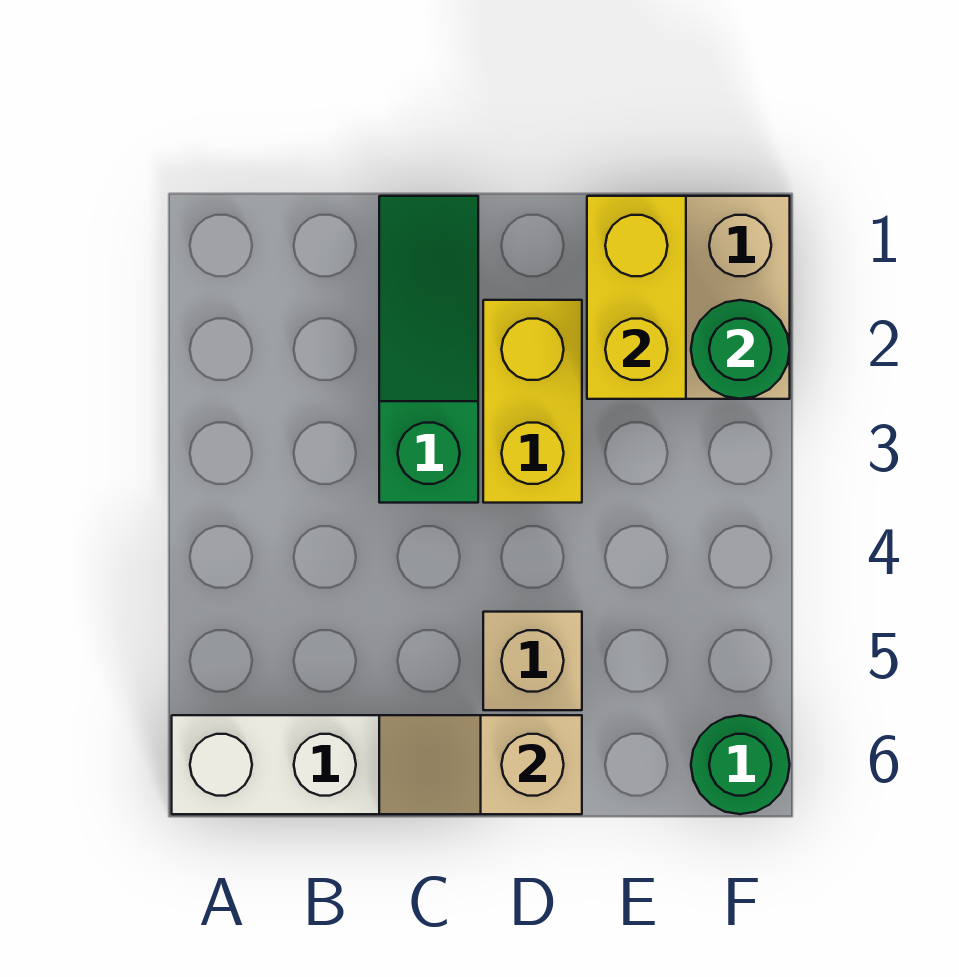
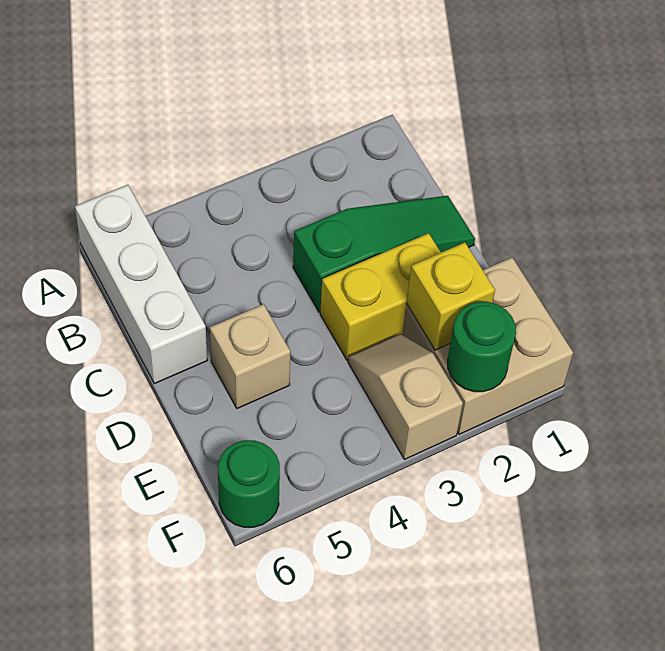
tan slope C6:D6 level 2 top D -> tan slope E3:F3 level 1 top F
yellow brick E1:E2 level 2 -> yellow brick E2 level 2

